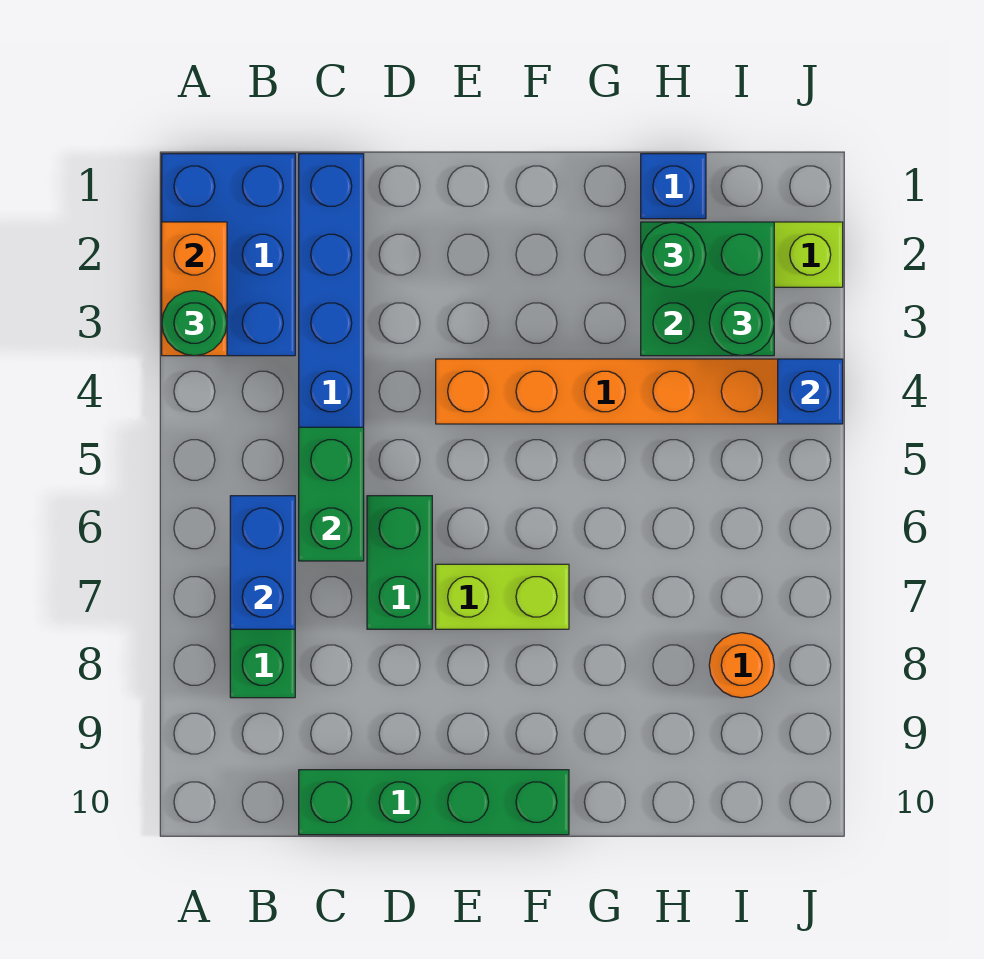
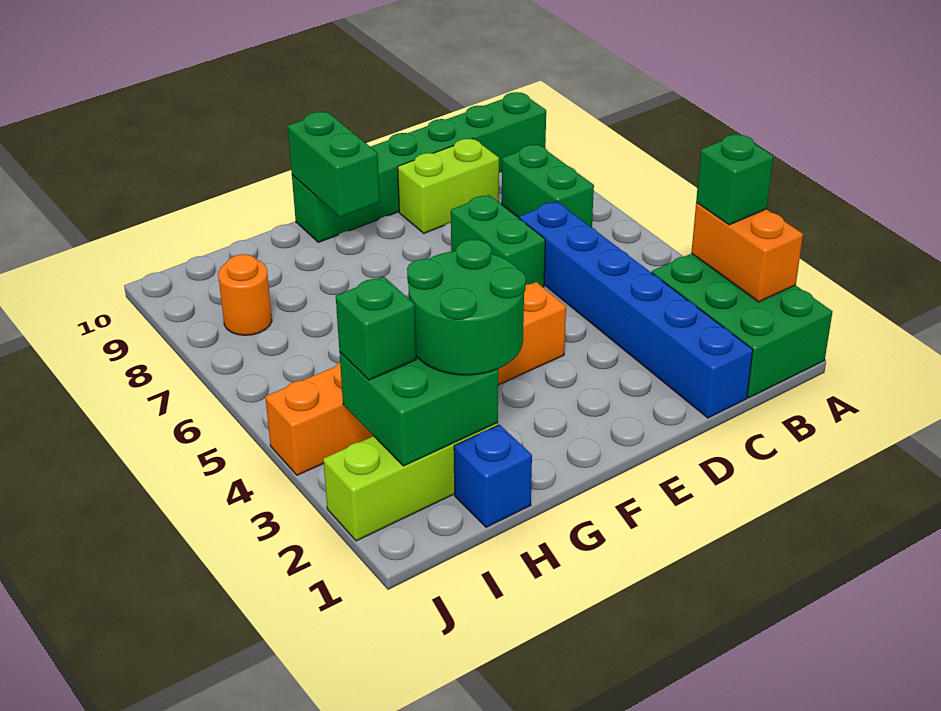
blue brick A1:B3 level 1 -> green brick A1:B3 level 1
green round brick A3 level 3 -> green brick A3 level 3
blue brick B6:B7 level 2 -> none
green brick C5:C6 level 2 -> green brick F9:F10 level 2
green brick C10:F10 level 1 -> green brick A10:F10 level 1
lime brick E7:F7 level 1 -> lime brick C9:D9 level 1
green round brick H2 level 3 -> green round brick G2:H3 level 3
green round brick I3 level 3 -> green brick I3 level 3
blue brick J4 level 2 -> none

